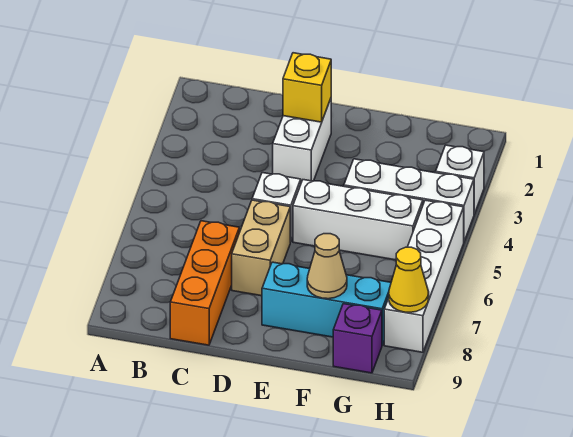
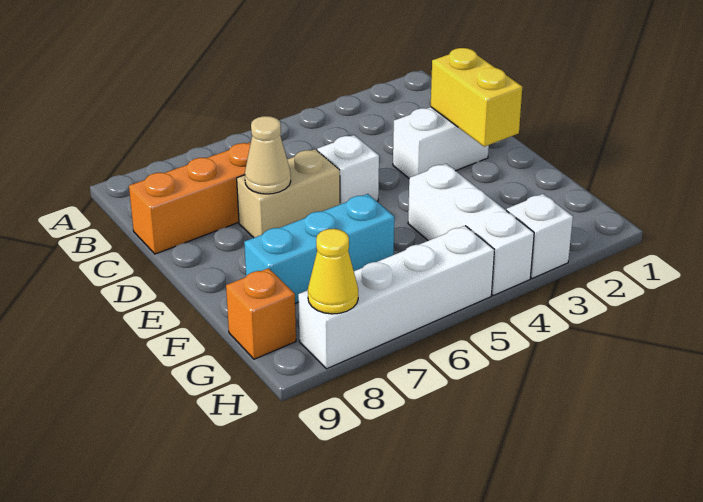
yellow brick D2 level 2 -> yellow brick D2:E2 level 2
white brick E5:G5 level 1 -> none
cyan brick E8:G8 level 1 -> cyan brick F6:F8 level 1
tan cone F8 level 2 -> tan cone D7 level 2
purple brick G9 level 1 -> orange brick G9 level 1

